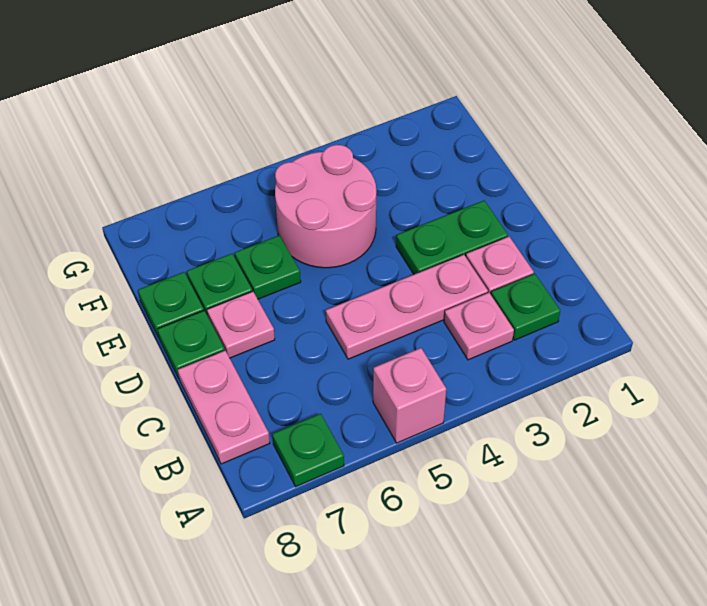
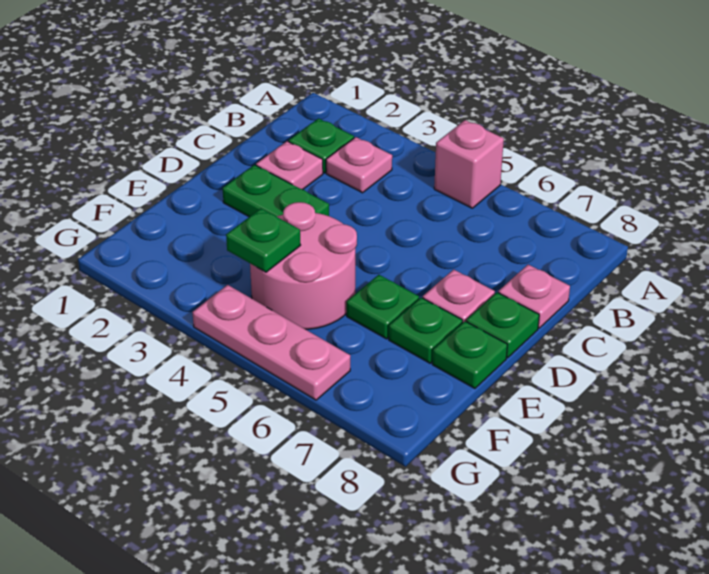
green plate A7 level 1 -> green plate F4 level 2
pink plate B8:C8 level 1 -> pink plate C8 level 1
pink plate C3:C5 level 1 -> pink plate G4:G6 level 1

